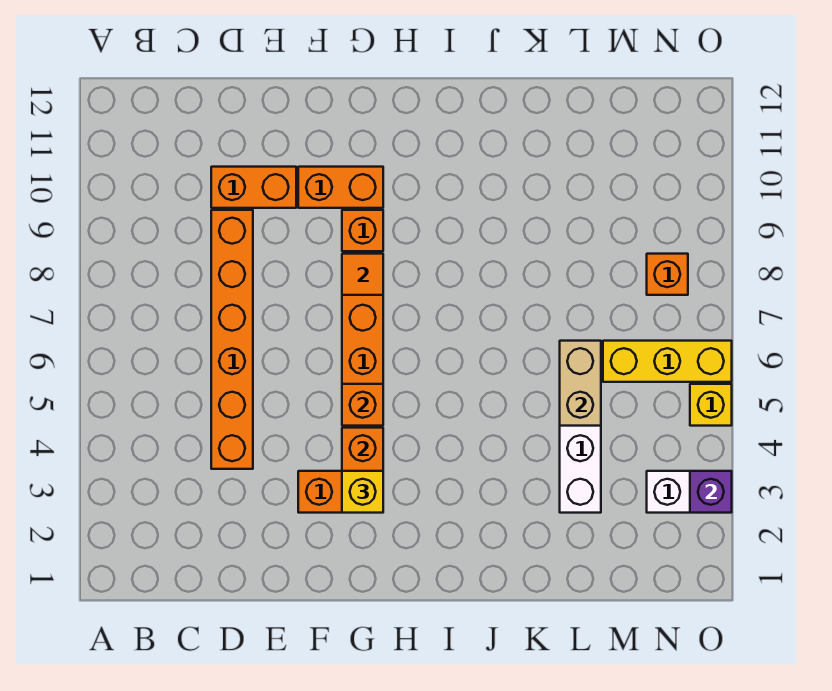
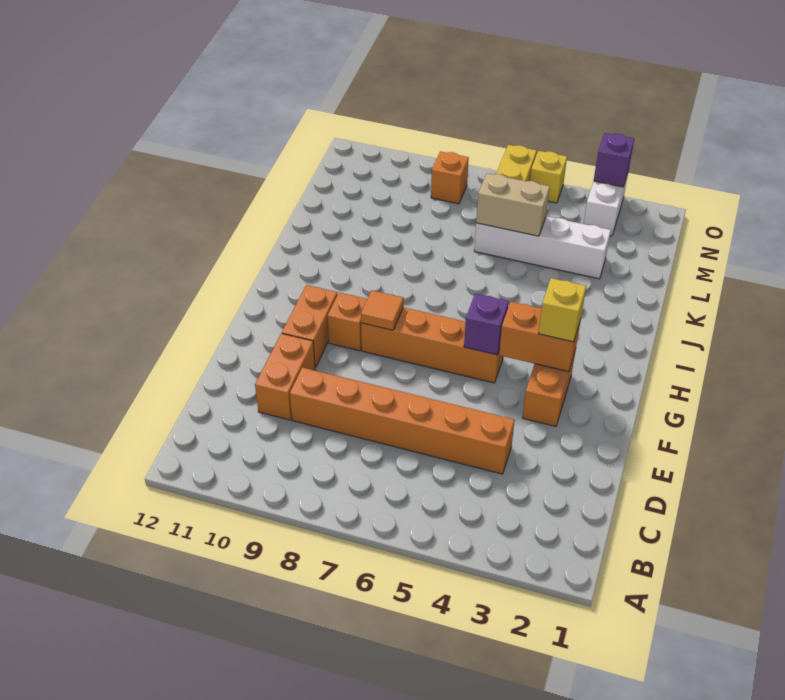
orange brick G5 level 2 -> purple brick G5 level 2

